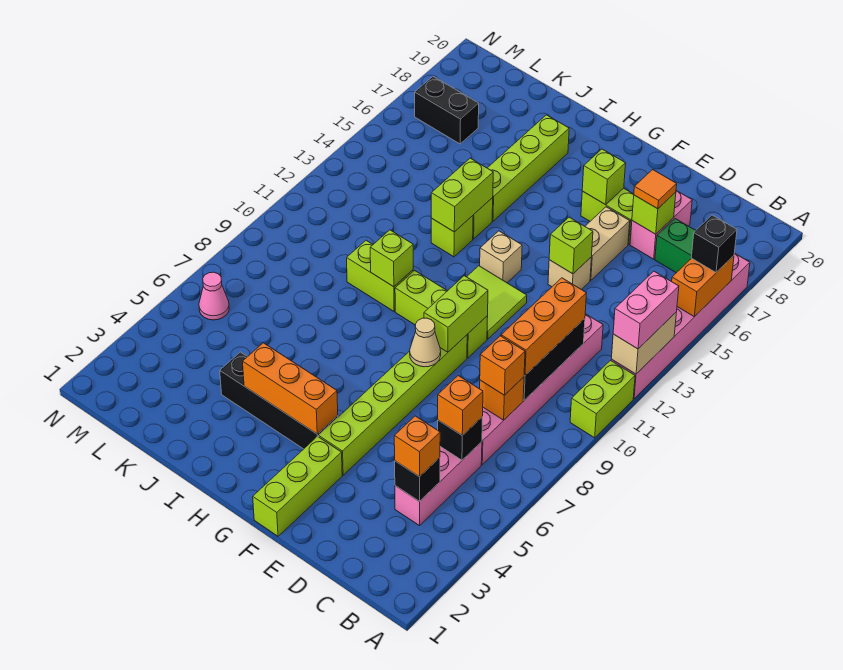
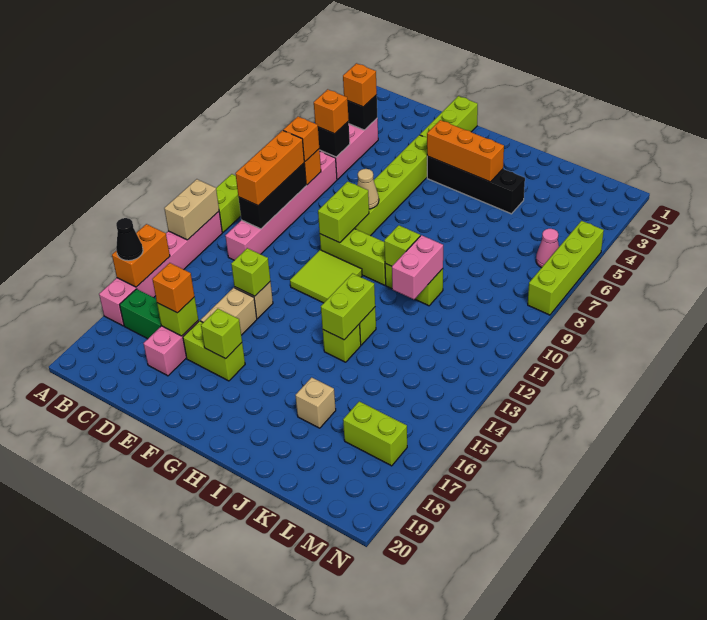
pink brick A12:A13 level 3 -> pink brick J10:J11 level 2
black brick A16 level 3 -> black cone A16 level 3
orange tile D17 level 3 -> orange brick D17 level 3
tan brick G13 level 1 -> tan brick J17 level 1
lime brick I15:I18 level 1 -> lime brick N5:N8 level 1
black brick L17:M17 level 1 -> lime brick L17:M17 level 1

